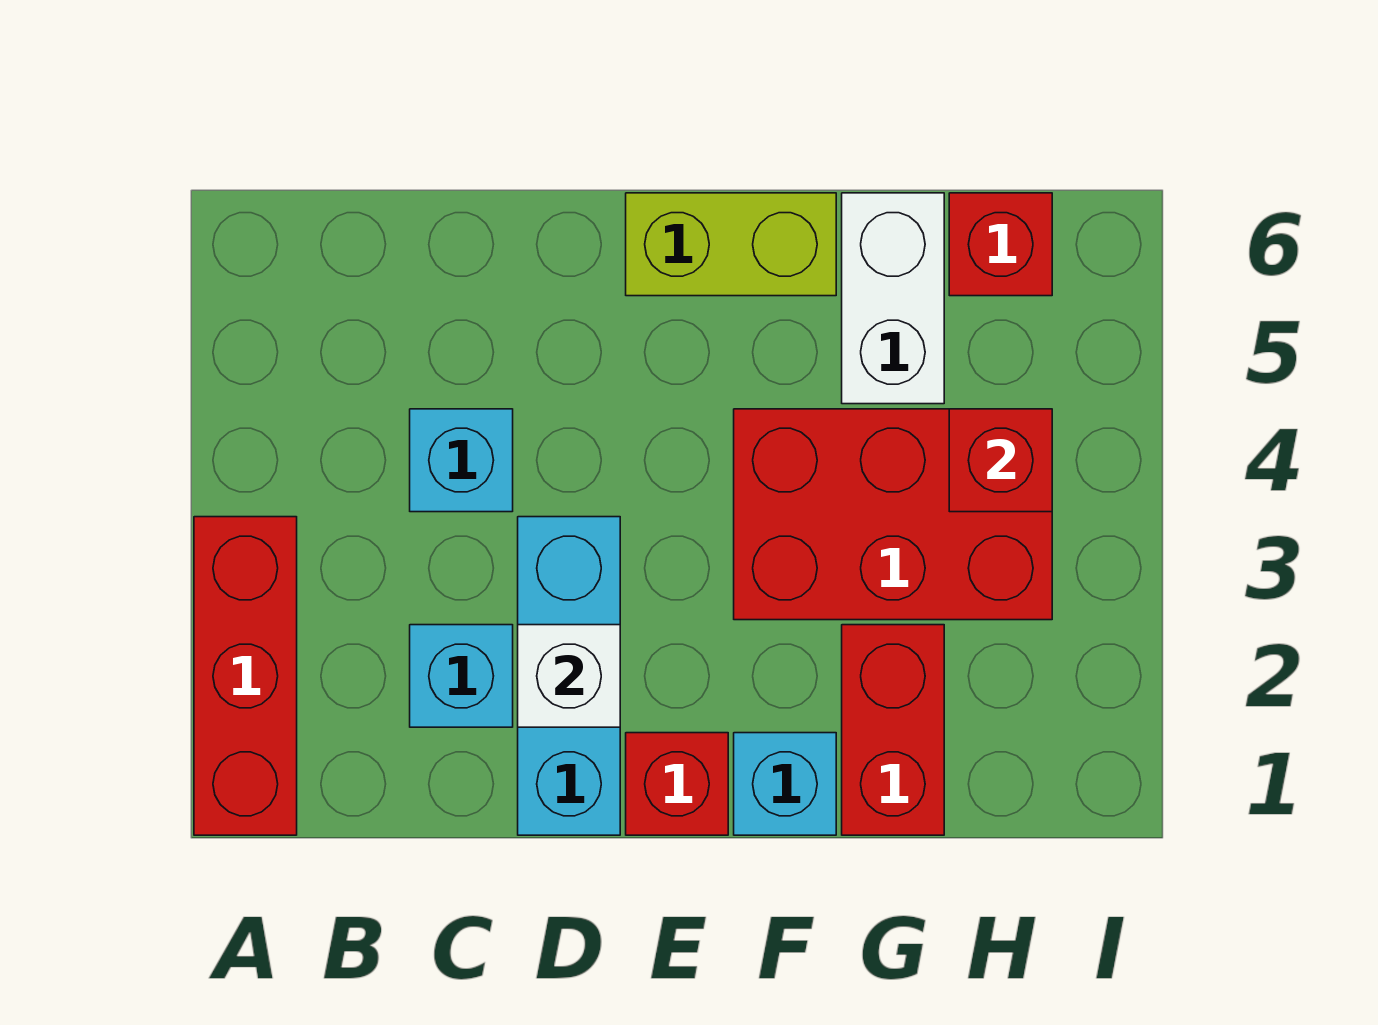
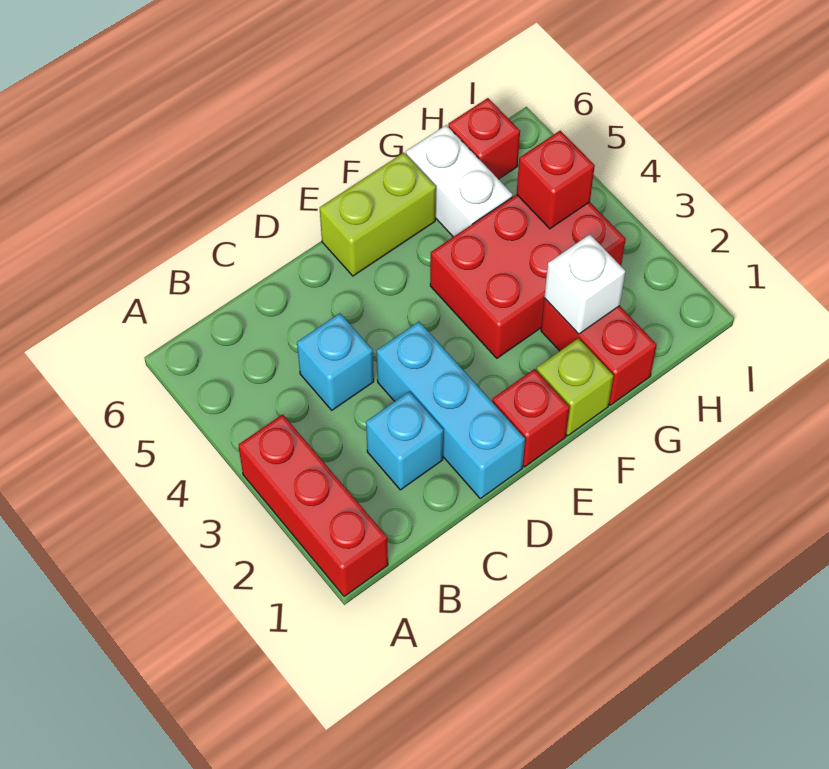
white brick D2 level 2 -> white brick G2 level 2
cyan brick F1 level 1 -> lime brick F1 level 1

